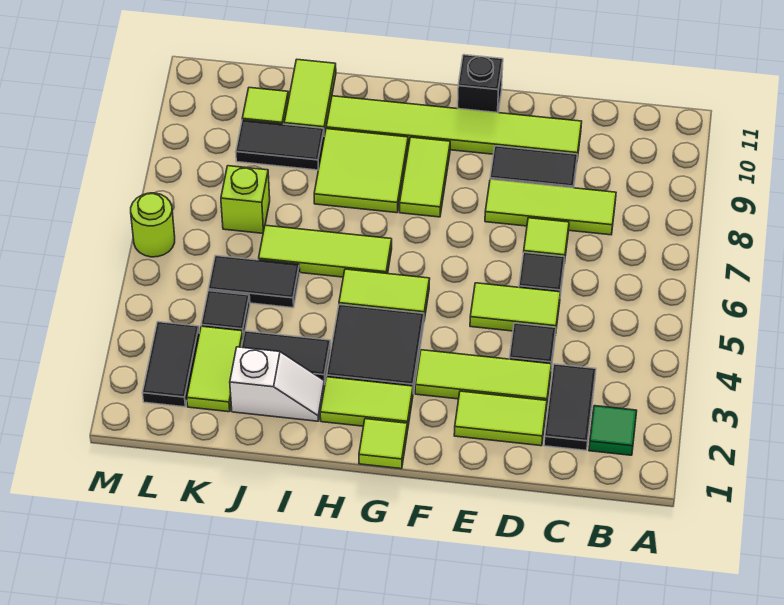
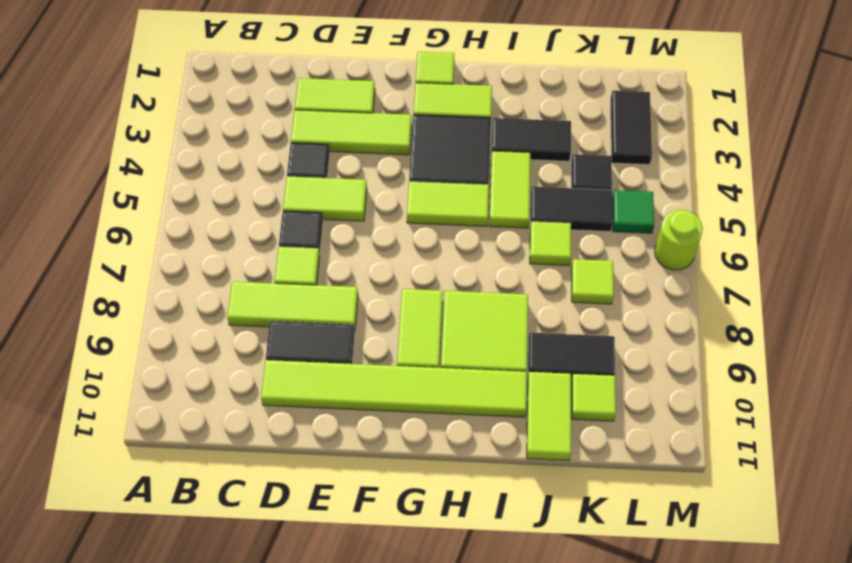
green tile B2 level 1 -> green tile L5 level 1
black tile C2:C3 level 1 -> none
black brick F11 level 1 -> none
lime tile H6:J6 level 1 -> lime tile J6 level 1
white slope I2:J2 level 1 top J -> none
lime tile K2:K3 level 1 -> lime tile I4:I5 level 1
lime brick K7 level 1 -> lime tile K7 level 1

